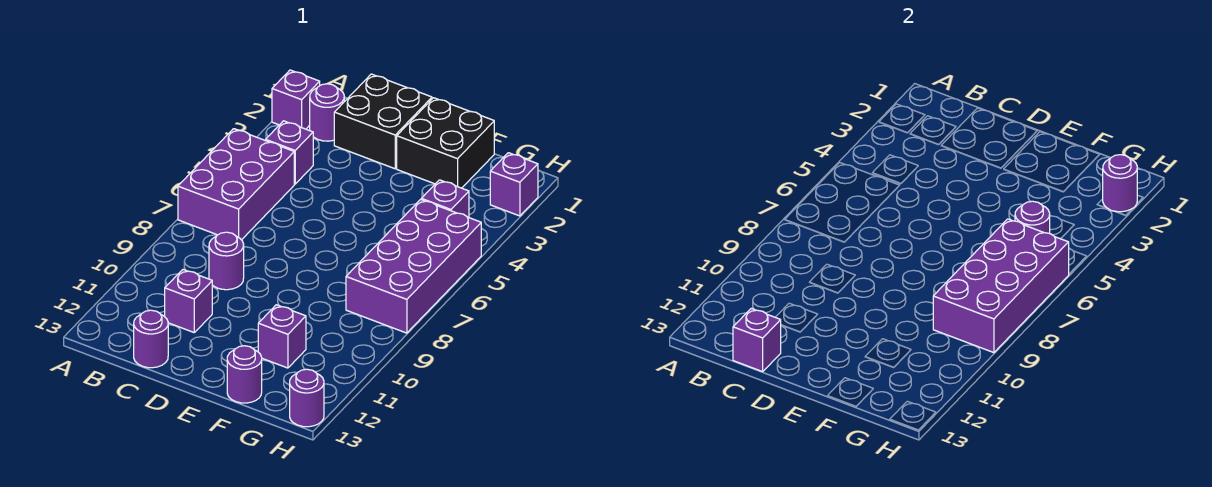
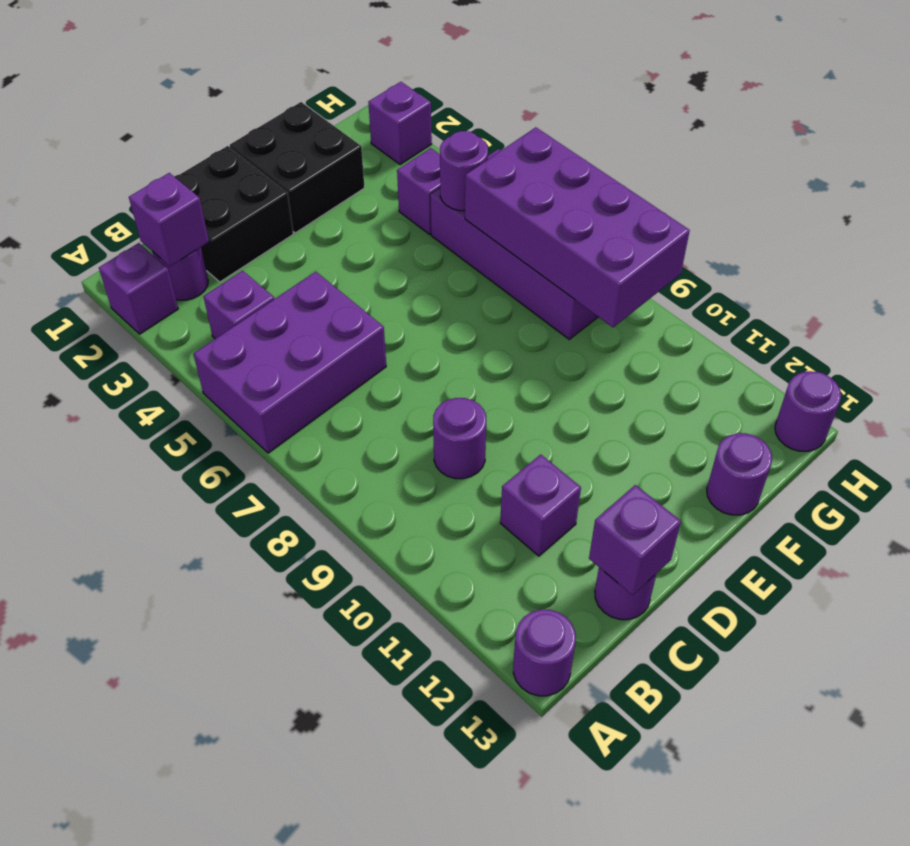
purple brick A5:B7 level 1 -> purple brick A5:C6 level 1
purple brick F11 level 1 -> purple brick B2 level 2
purple round brick H2 level 2 -> purple round brick A13 level 1

